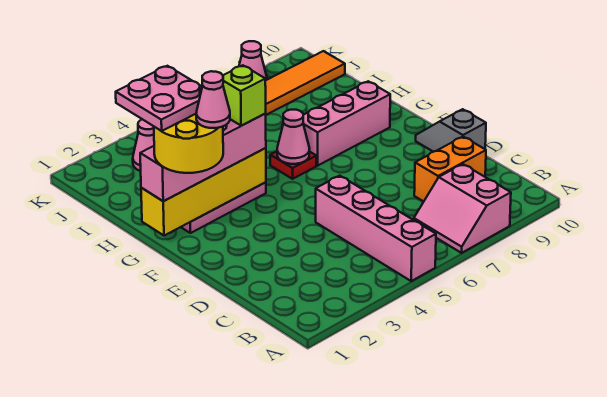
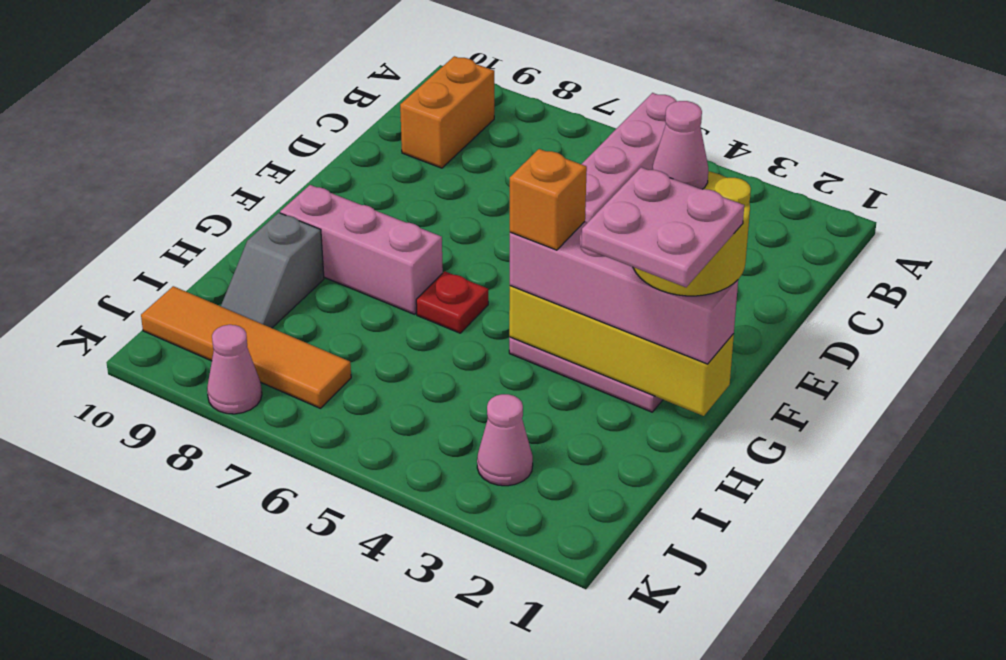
pink slope A7:B8 level 1 top 8 -> none
orange brick C8:C9 level 1 -> orange brick B9:C9 level 1
grey slope D10:E10 level 1 top D -> grey slope H9:I9 level 1 top H
lime brick G4 level 4 -> orange brick G4 level 4
pink cone G6 level 2 -> none

